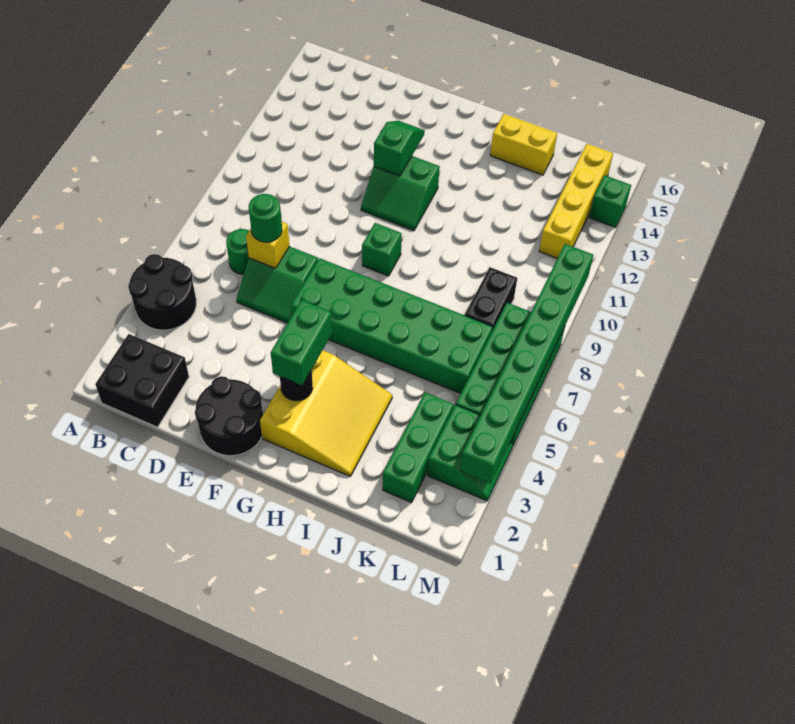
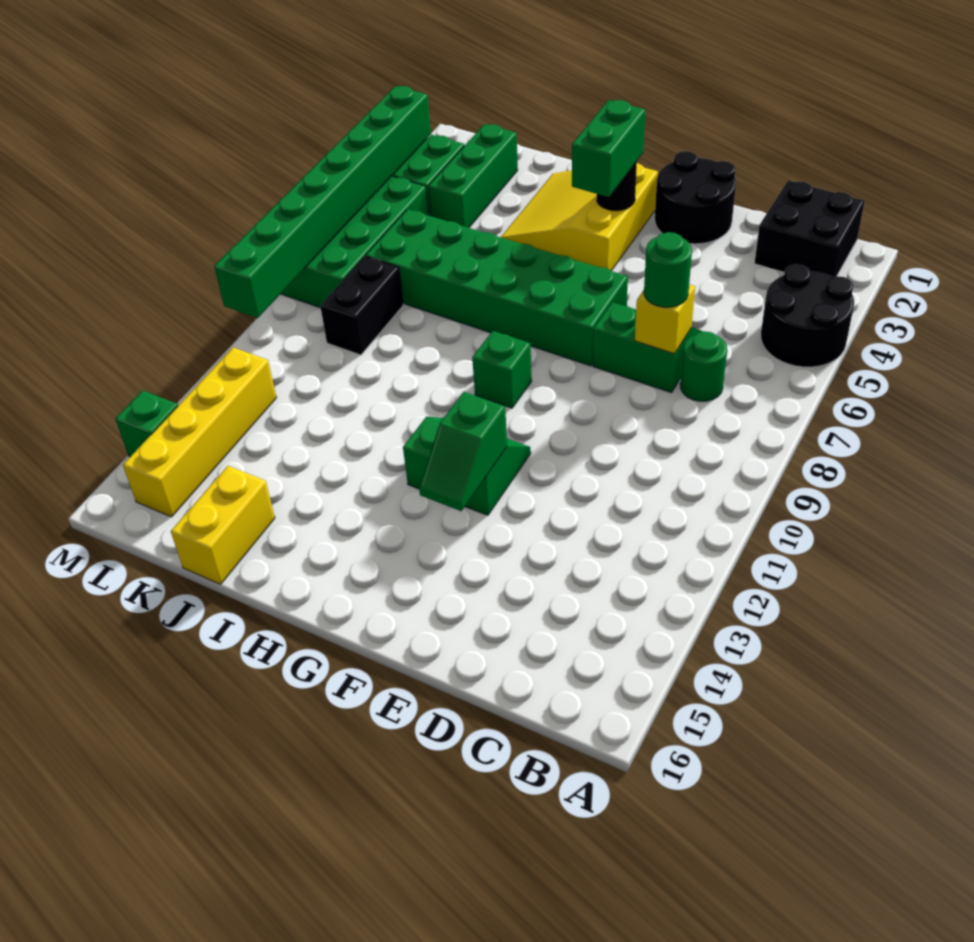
yellow brick I15:J15 level 1 -> yellow brick J15:J16 level 1

